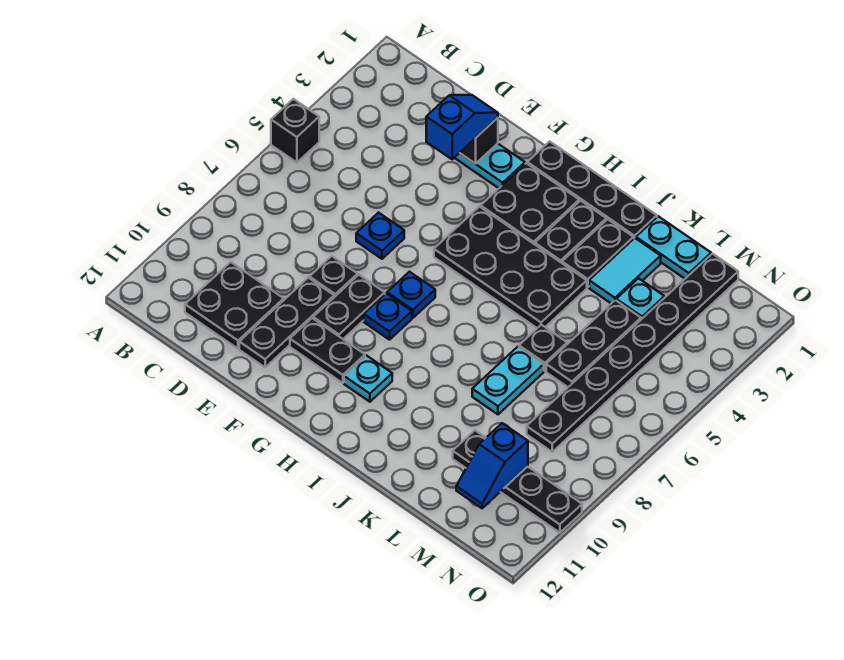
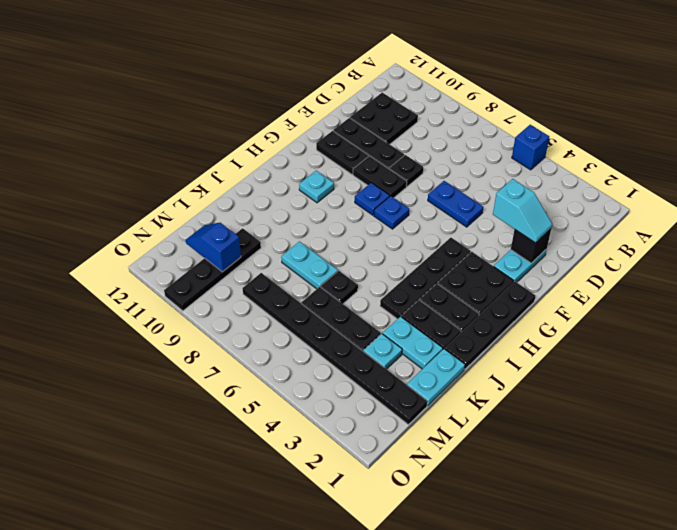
black brick A5 level 1 -> blue brick A5 level 1
blue slope E2:E3 level 3 top 3 -> cyan slope E2:E3 level 3 top 3
blue plate E6 level 1 -> blue plate E5:E6 level 1
black plate F10:G10 level 1 -> black plate F10:F11 level 1
black plate G4:J5 level 1 -> black plate G4:J4 level 1
cyan tile K2:K3 level 1 -> cyan plate K2:K3 level 1

